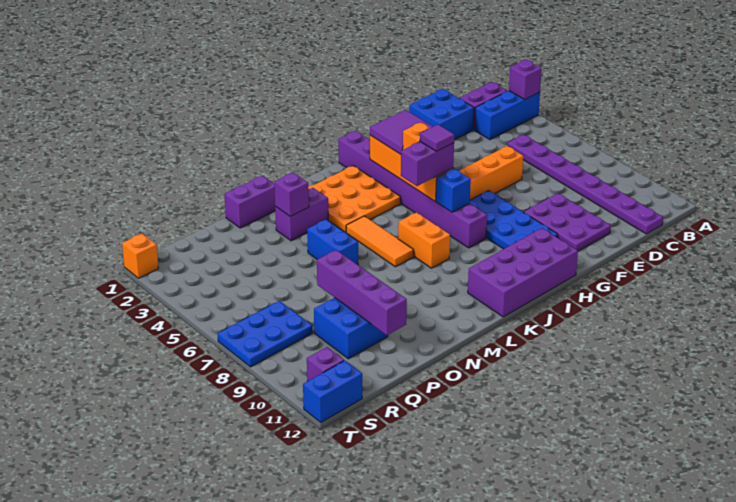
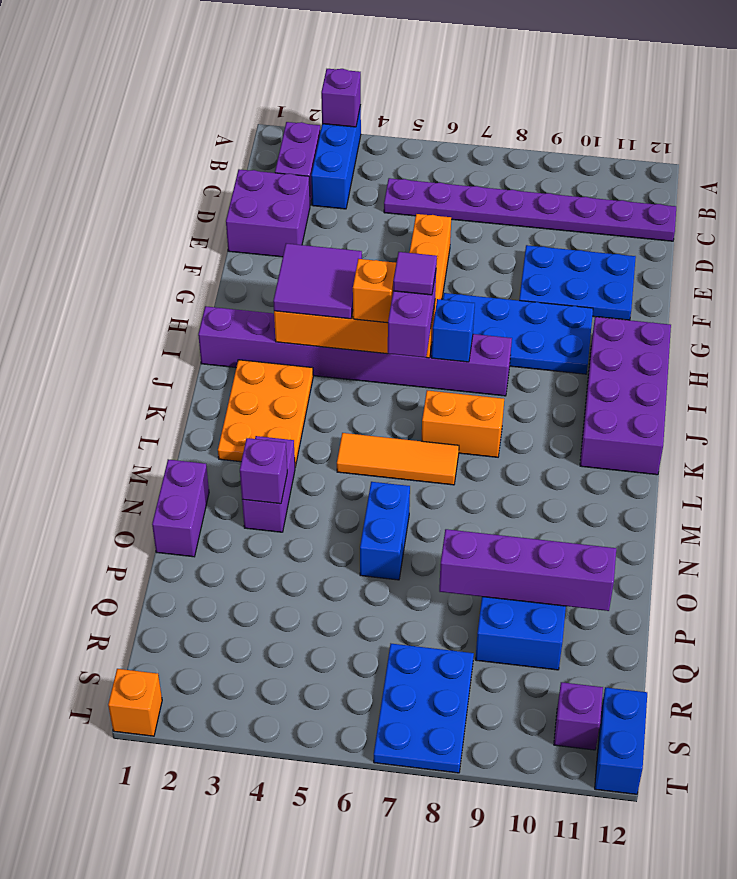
blue brick D1:E2 level 1 -> purple brick D1:E2 level 1
purple plate E9:F11 level 1 -> blue plate E9:F11 level 1
orange plate J2:L4 level 1 -> orange plate J2:L3 level 1
blue brick N5:N6 level 1 -> blue brick N6:O6 level 1

